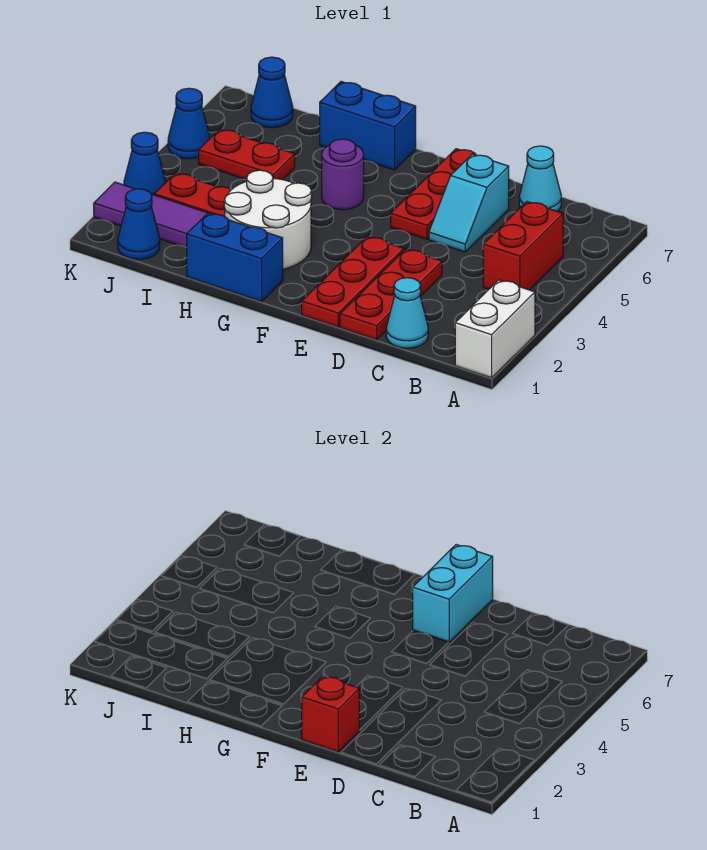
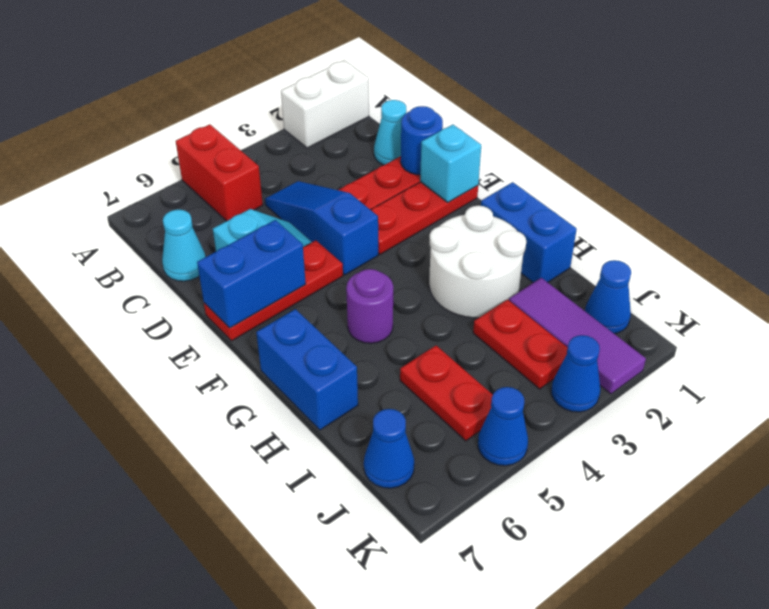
red brick B4:B5 level 1 -> red brick A5:B5 level 1
none -> blue slope C4:E4 level 1 top E
none -> blue round brick D1 level 2
red brick E1 level 2 -> cyan brick E1 level 2
cyan brick E6:E7 level 2 -> blue brick E6:E7 level 2

